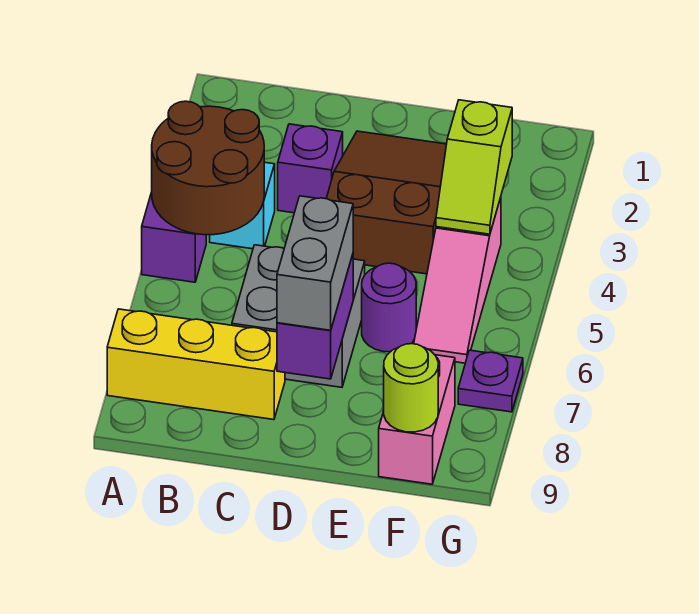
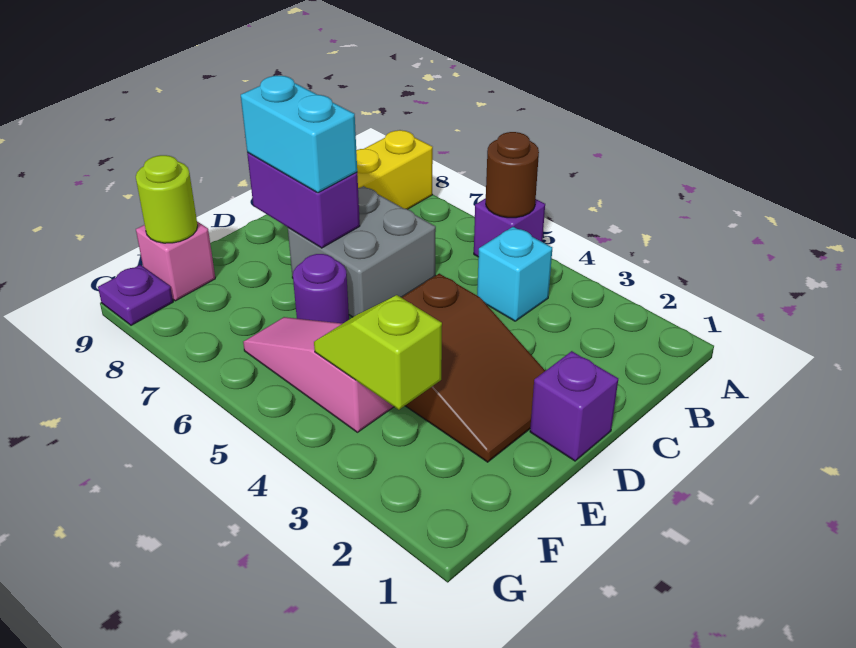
brown round brick A4:B5 level 2 -> brown round brick A5 level 2
purple brick C3 level 1 -> purple brick D1 level 1
grey brick D7:D8 level 3 -> cyan brick D7:D8 level 3
pink brick F8:F9 level 1 -> pink brick F9 level 1
purple plate G7 level 1 -> purple plate G9 level 1

